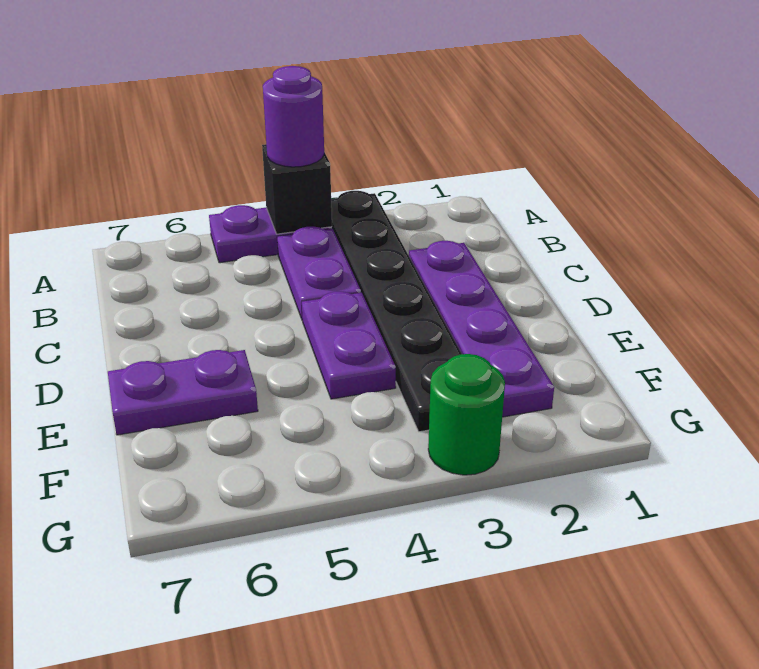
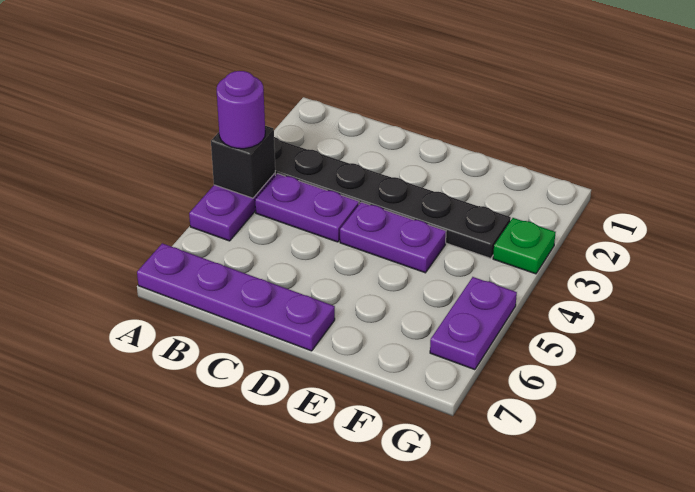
purple plate C2:F2 level 1 -> purple plate A7:D7 level 1
purple plate E6:E7 level 1 -> purple plate G5:G6 level 1
green round brick G3 level 1 -> green plate G3 level 1

